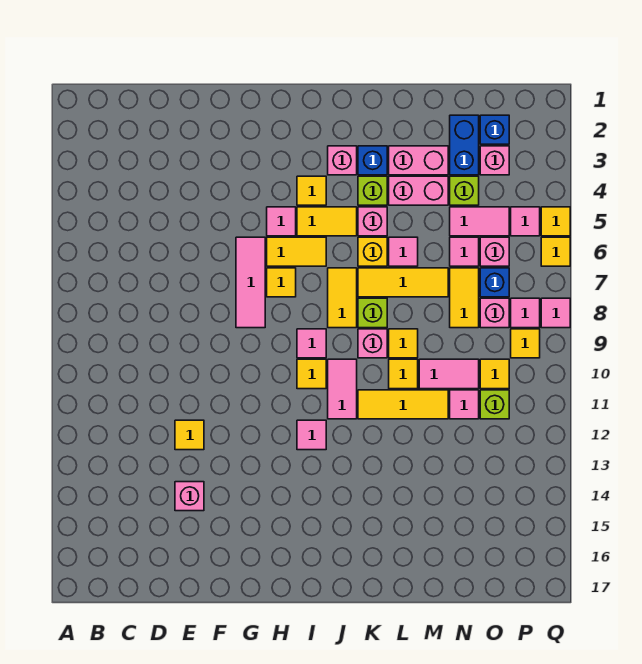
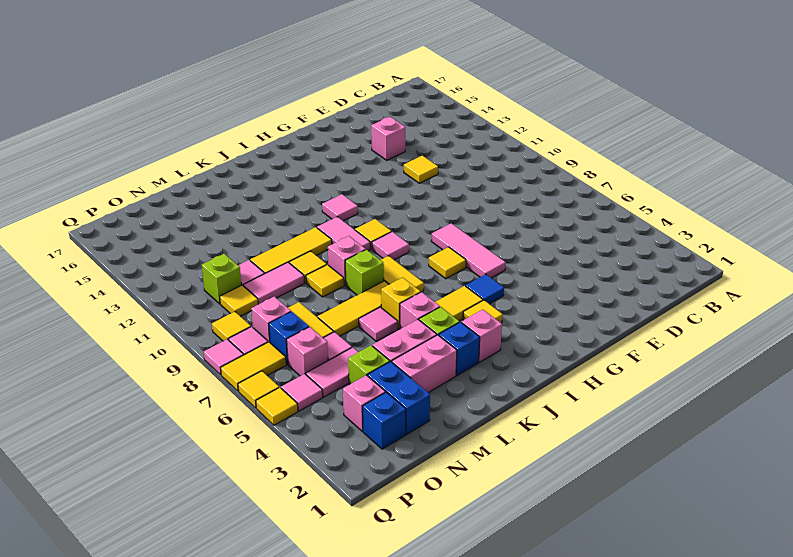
pink tile H5 level 1 -> blue tile H5 level 1
yellow tile H6:I6 level 1 -> yellow tile P7:Q7 level 1

